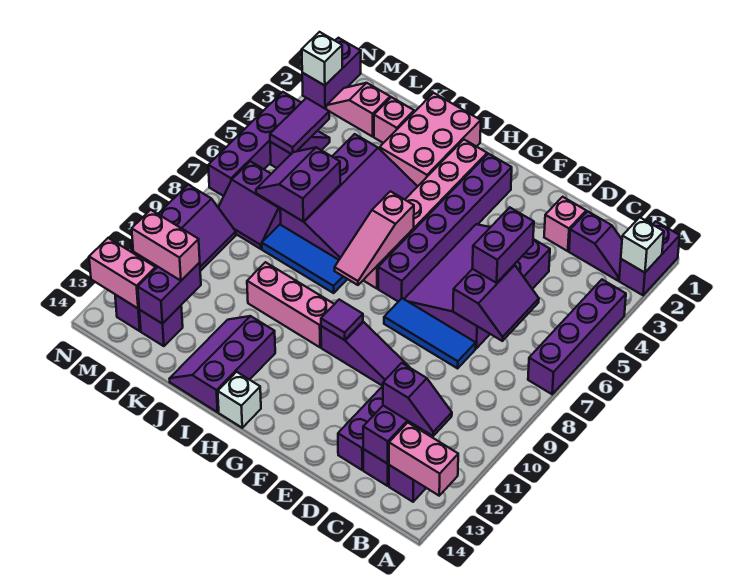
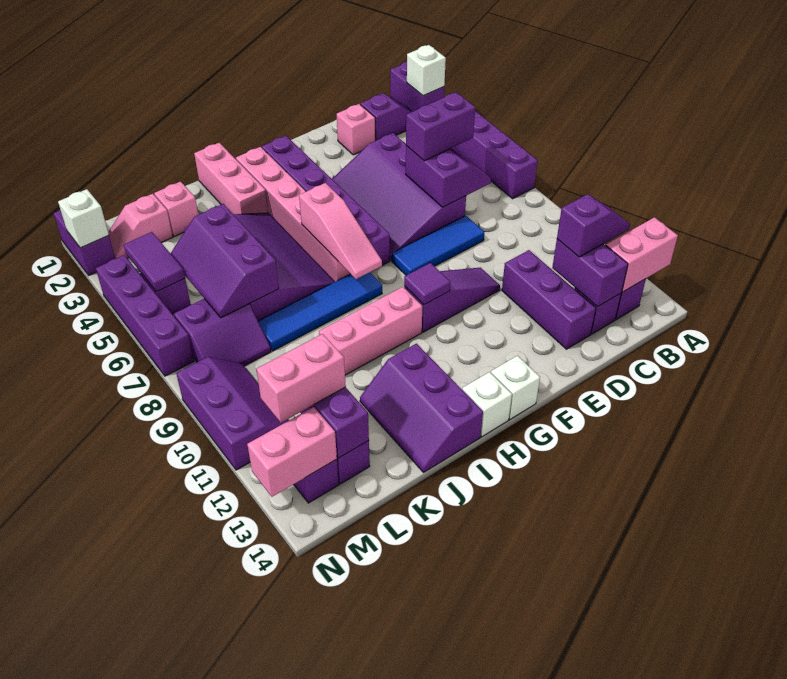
purple brick D5:D6 level 3 -> purple brick C6:D6 level 3
none -> white brick G14 level 1
pink brick I1:J3 level 1 -> pink brick I1:I3 level 1
blue tile I8:K8 level 1 -> blue tile H8:K8 level 1
purple slope K6:L7 level 2 top K -> purple slope K5:L7 level 2 top K

